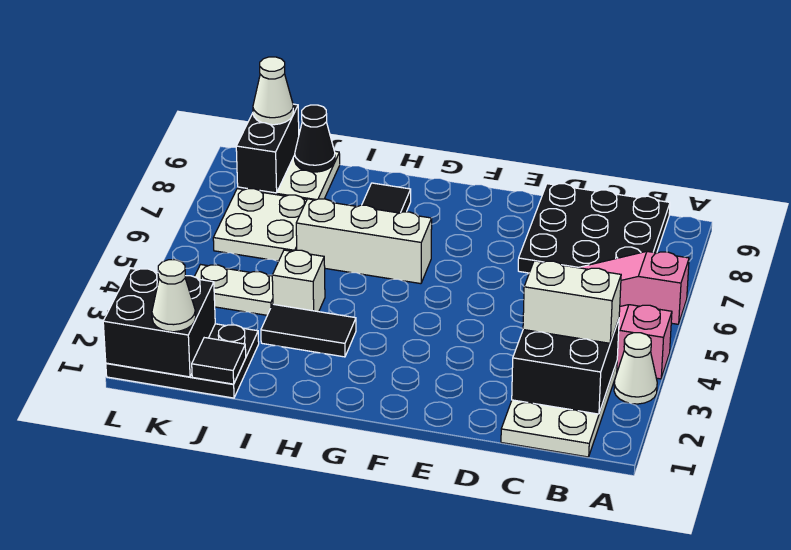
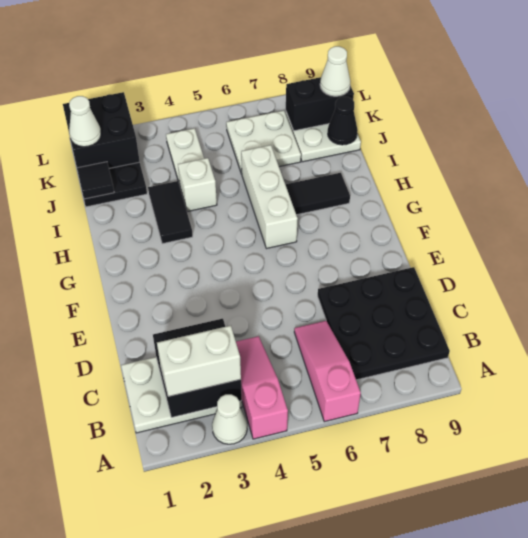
white brick B3:C3 level 3 -> white brick B2:B3 level 3

